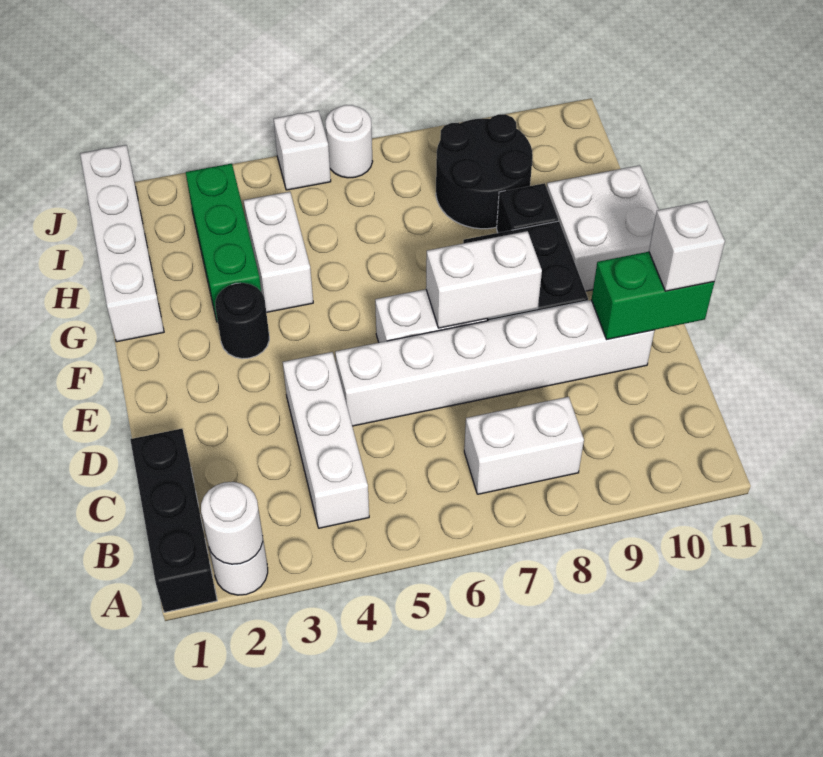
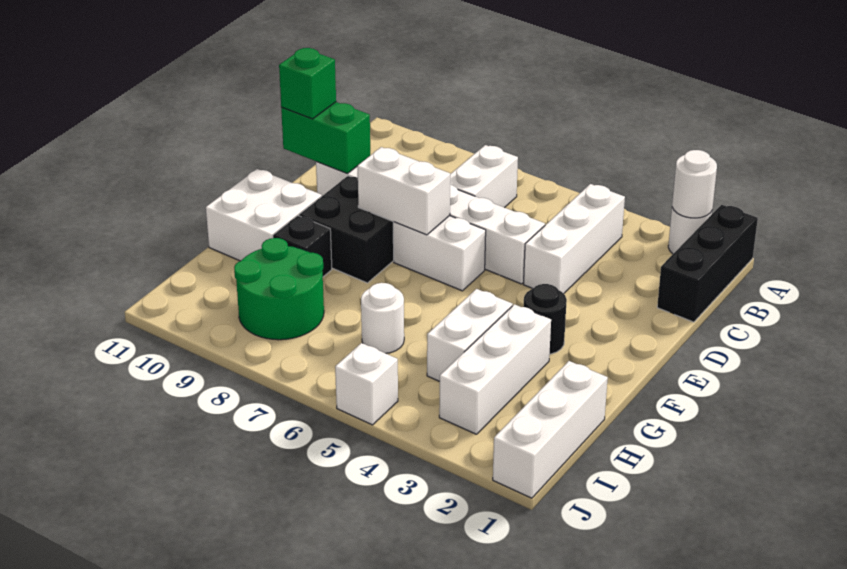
white brick B7:B8 level 1 -> white brick B7:C7 level 1
white brick D11 level 3 -> green brick D11 level 3
white brick G1:J1 level 1 -> white brick H1:J1 level 1
green brick G3:I3 level 1 -> white brick G3:I3 level 1
black round brick H8:I9 level 1 -> green round brick H8:I9 level 1
white round brick J6 level 1 -> white round brick H6 level 1

